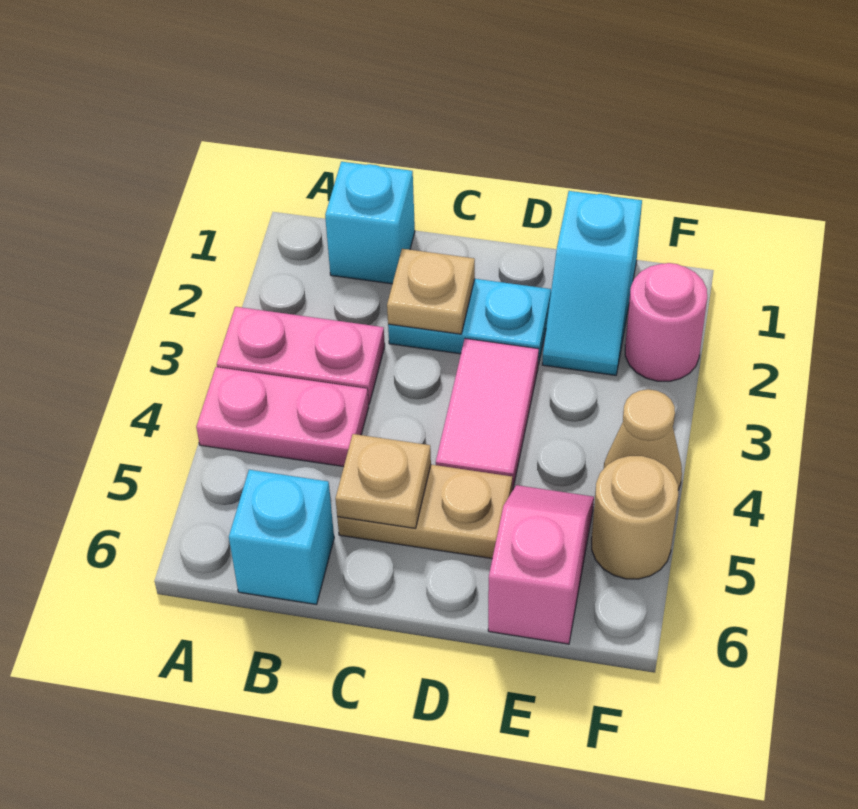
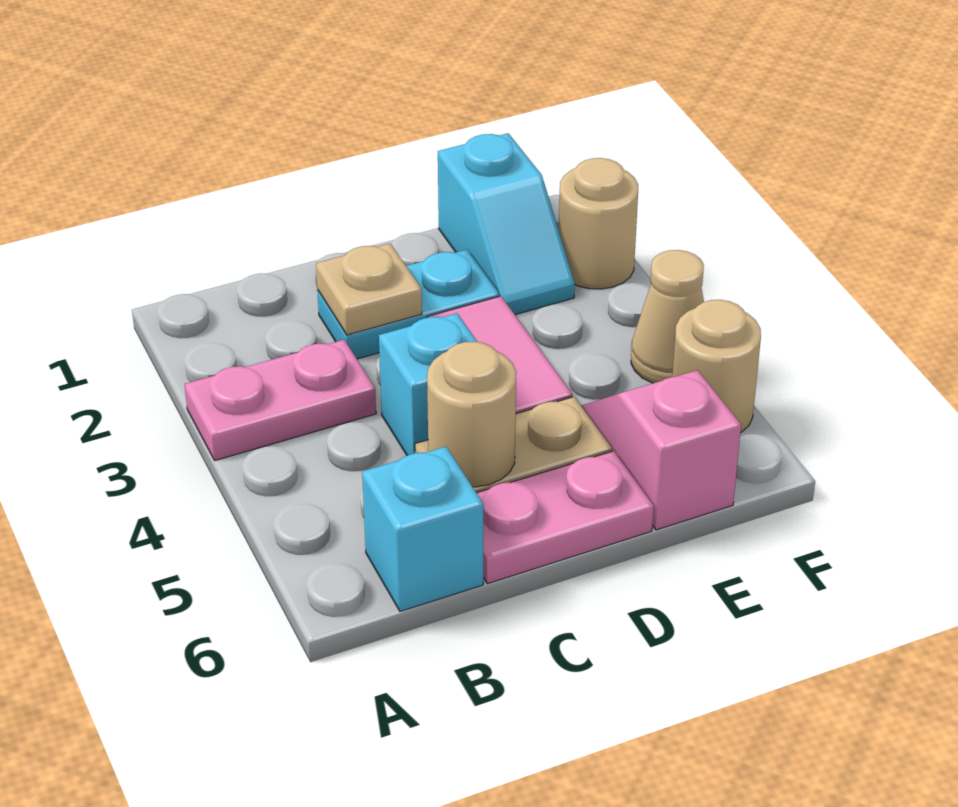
pink plate A4:B4 level 1 -> pink plate C6:D6 level 1
cyan brick B1 level 1 -> cyan brick C4 level 1
tan plate C5 level 2 -> tan round brick C5 level 2
pink round brick F2 level 1 -> tan round brick F2 level 1

